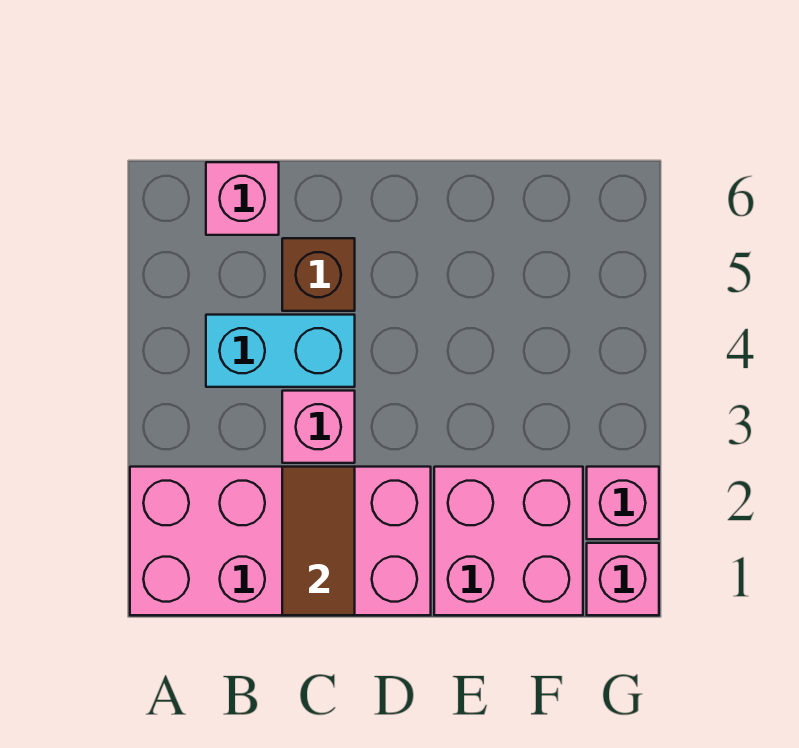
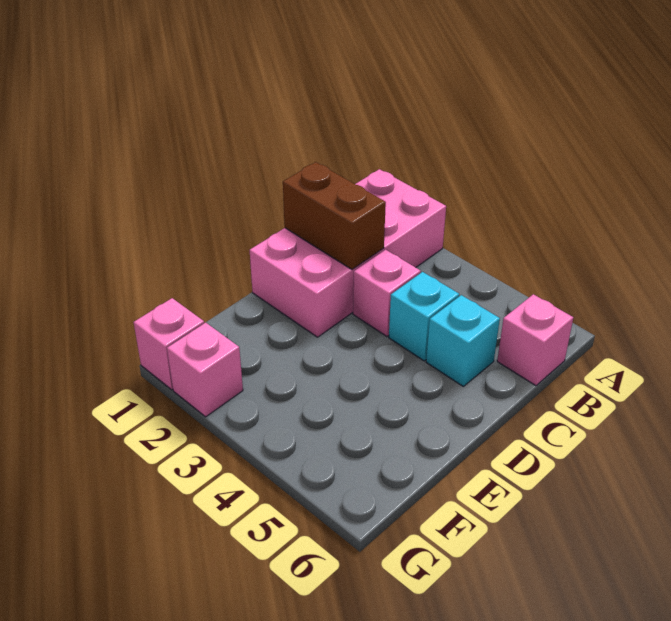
cyan brick B4:C4 level 1 -> cyan brick C4 level 1
brown tile C1:C2 level 2 -> brown brick C1:C2 level 2
brown brick C5 level 1 -> cyan brick C5 level 1
pink brick E1:F2 level 1 -> none

